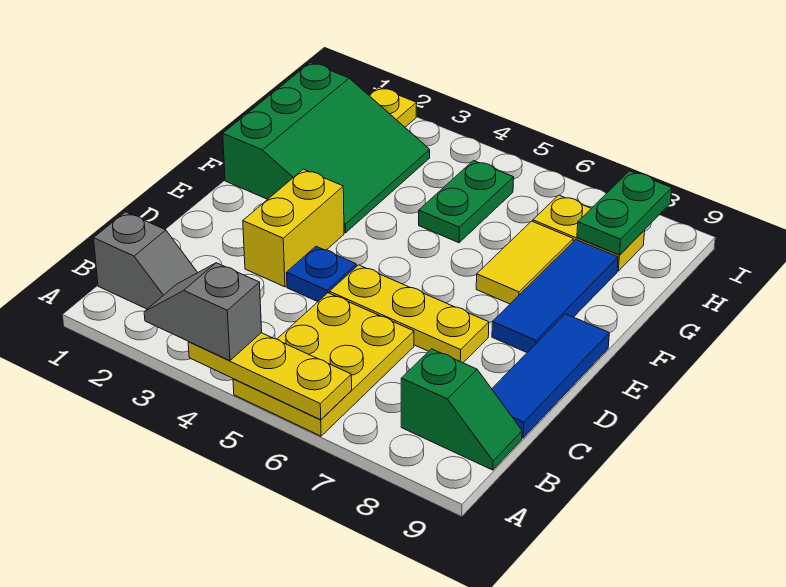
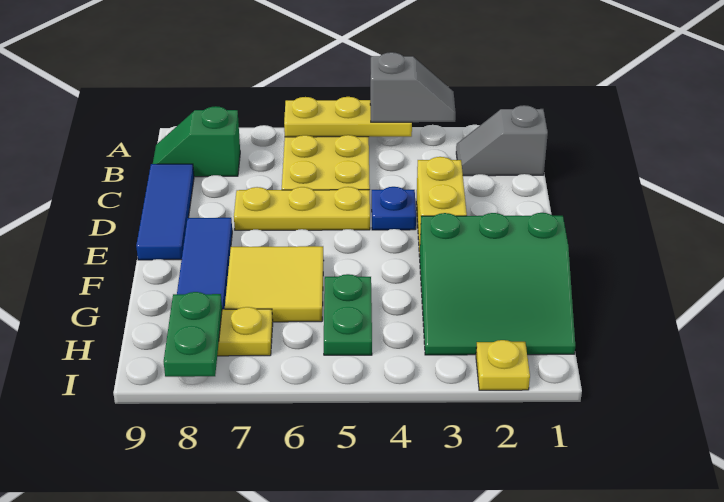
green slope F1:H3 level 1 top 1 -> green slope F1:H3 level 1 top F
yellow tile F7:G7 level 1 -> yellow tile F6:G7 level 1

